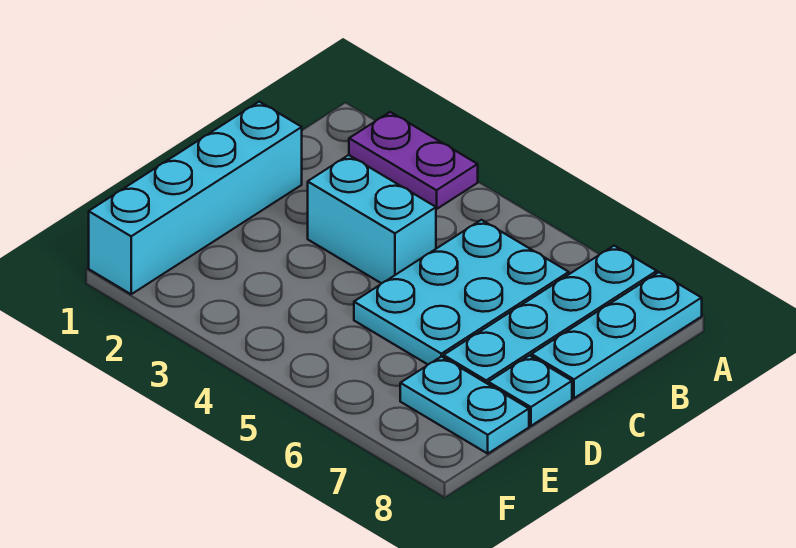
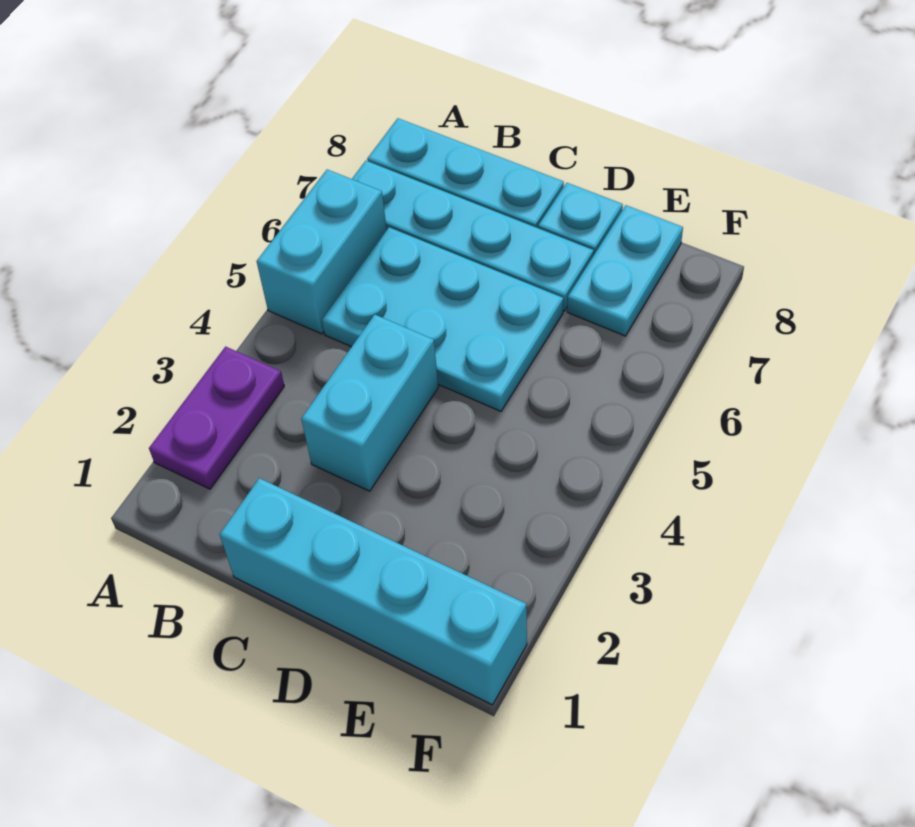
none -> cyan brick A5:A6 level 1

